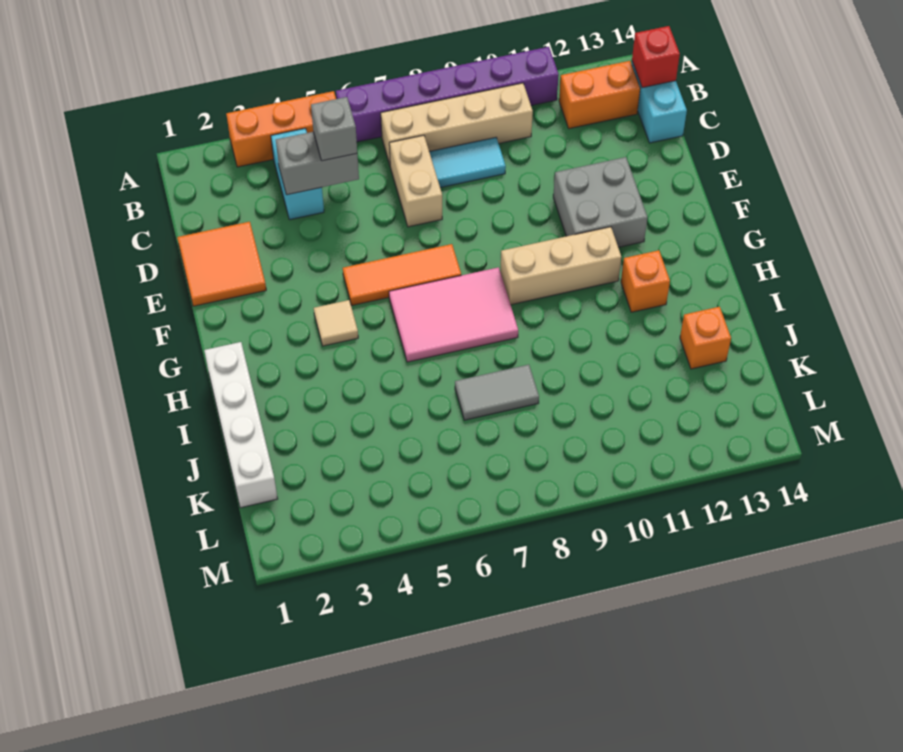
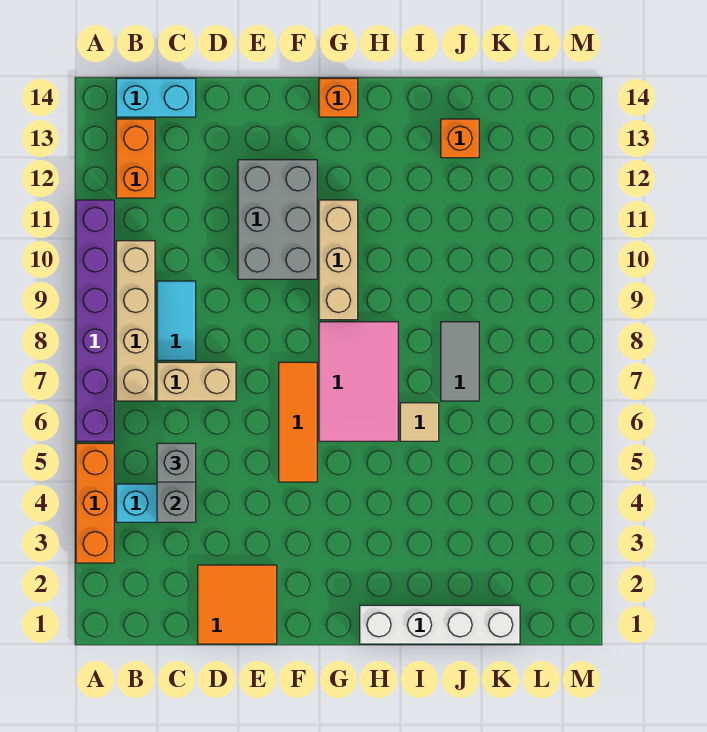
red brick B14 level 2 -> none
grey brick E11:F12 level 1 -> grey brick E10:F12 level 1
tan tile G4 level 1 -> tan tile I6 level 1
orange brick H12 level 1 -> orange brick G14 level 1

